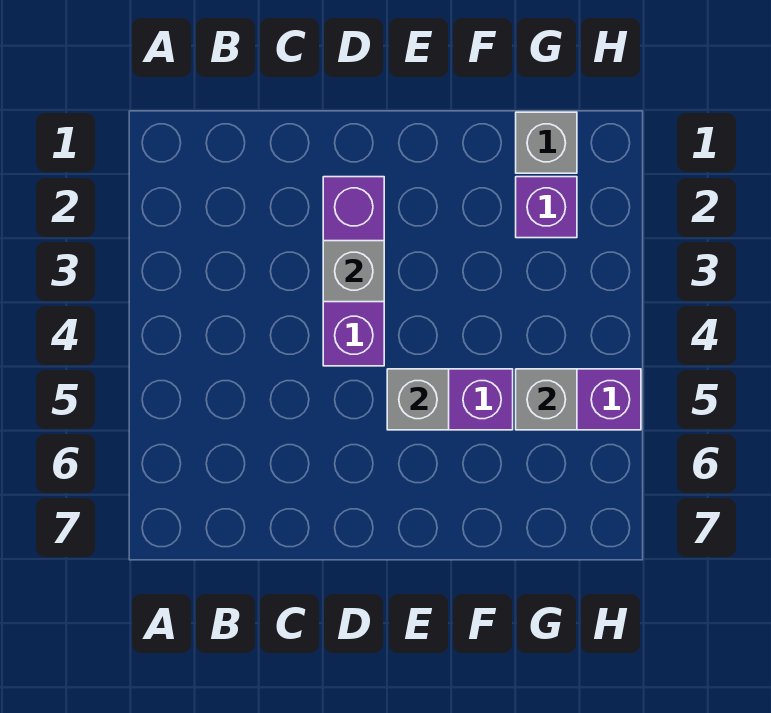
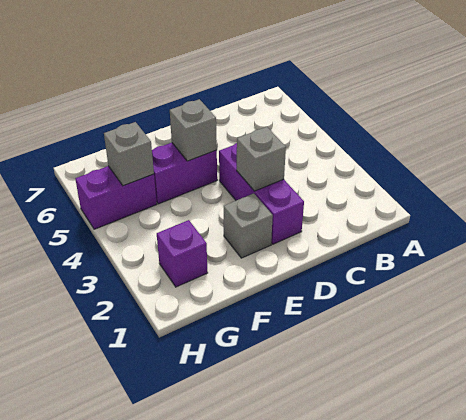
grey brick G1 level 1 -> grey brick E2 level 1

